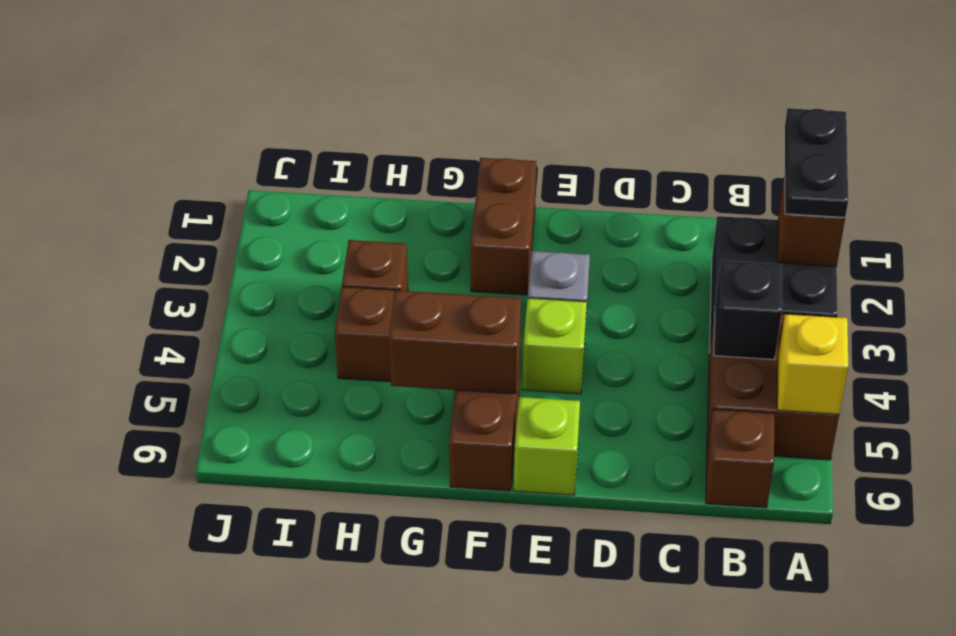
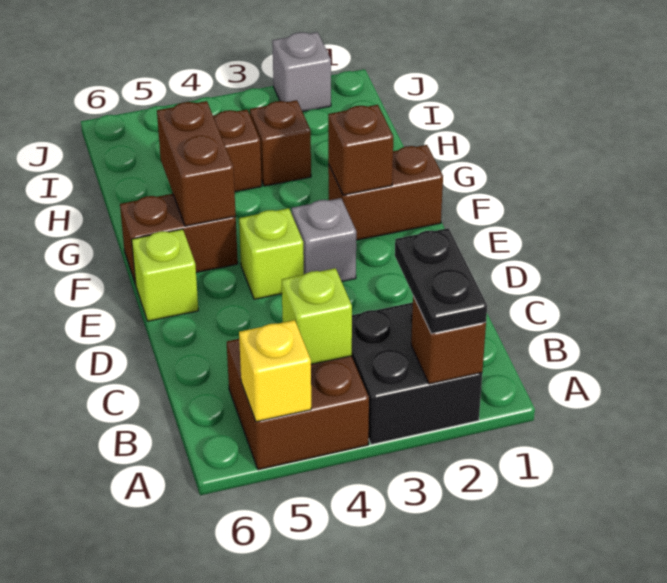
black plate A1:A2 level 3 -> black plate A2:B2 level 3
black brick B4 level 2 -> lime brick B4 level 2
brown brick B6 level 1 -> brown brick F2 level 2
none -> grey brick J2 level 1

